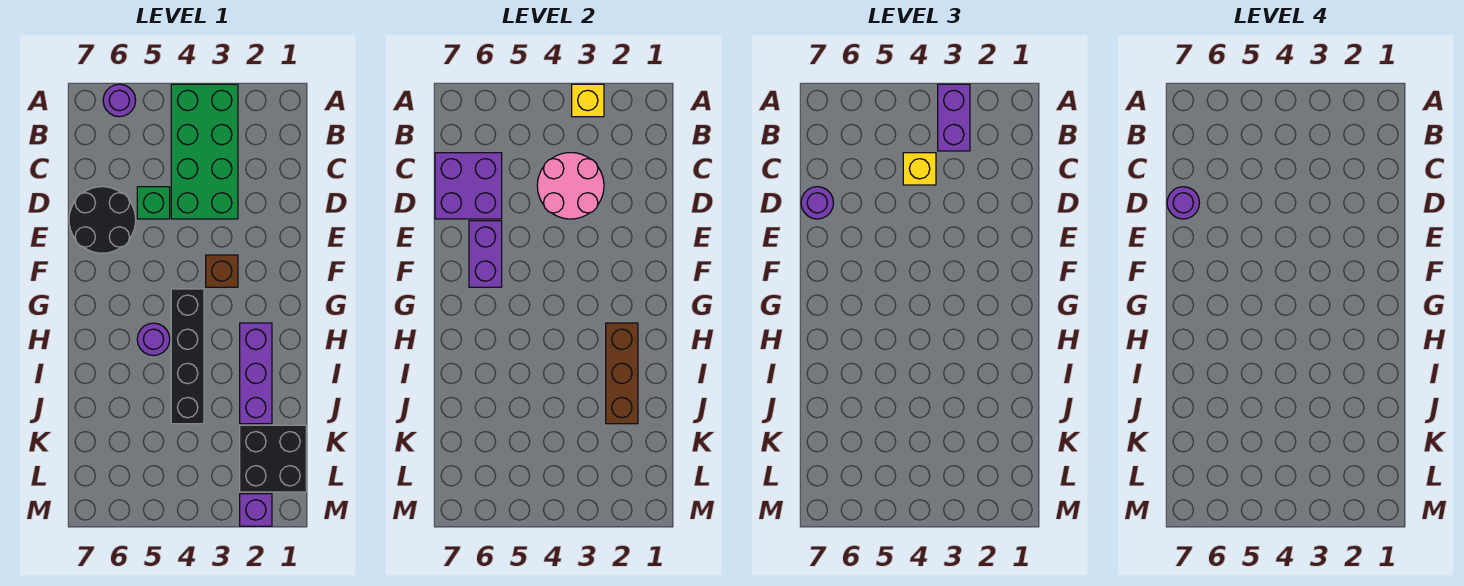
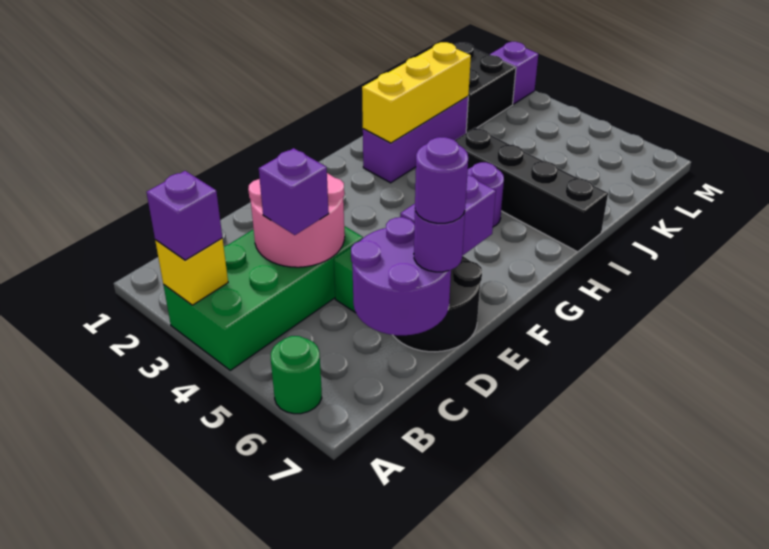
purple brick A3:B3 level 3 -> purple brick A3 level 3
purple round brick A6 level 1 -> green round brick A6 level 1
yellow brick C4 level 3 -> purple brick C4 level 3
purple brick C6:D7 level 2 -> purple round brick C6:D7 level 2
brown brick F3 level 1 -> none
black brick G4:J4 level 1 -> black brick I4:I7 level 1
brown brick H2:J2 level 2 -> yellow brick H2:J2 level 2

